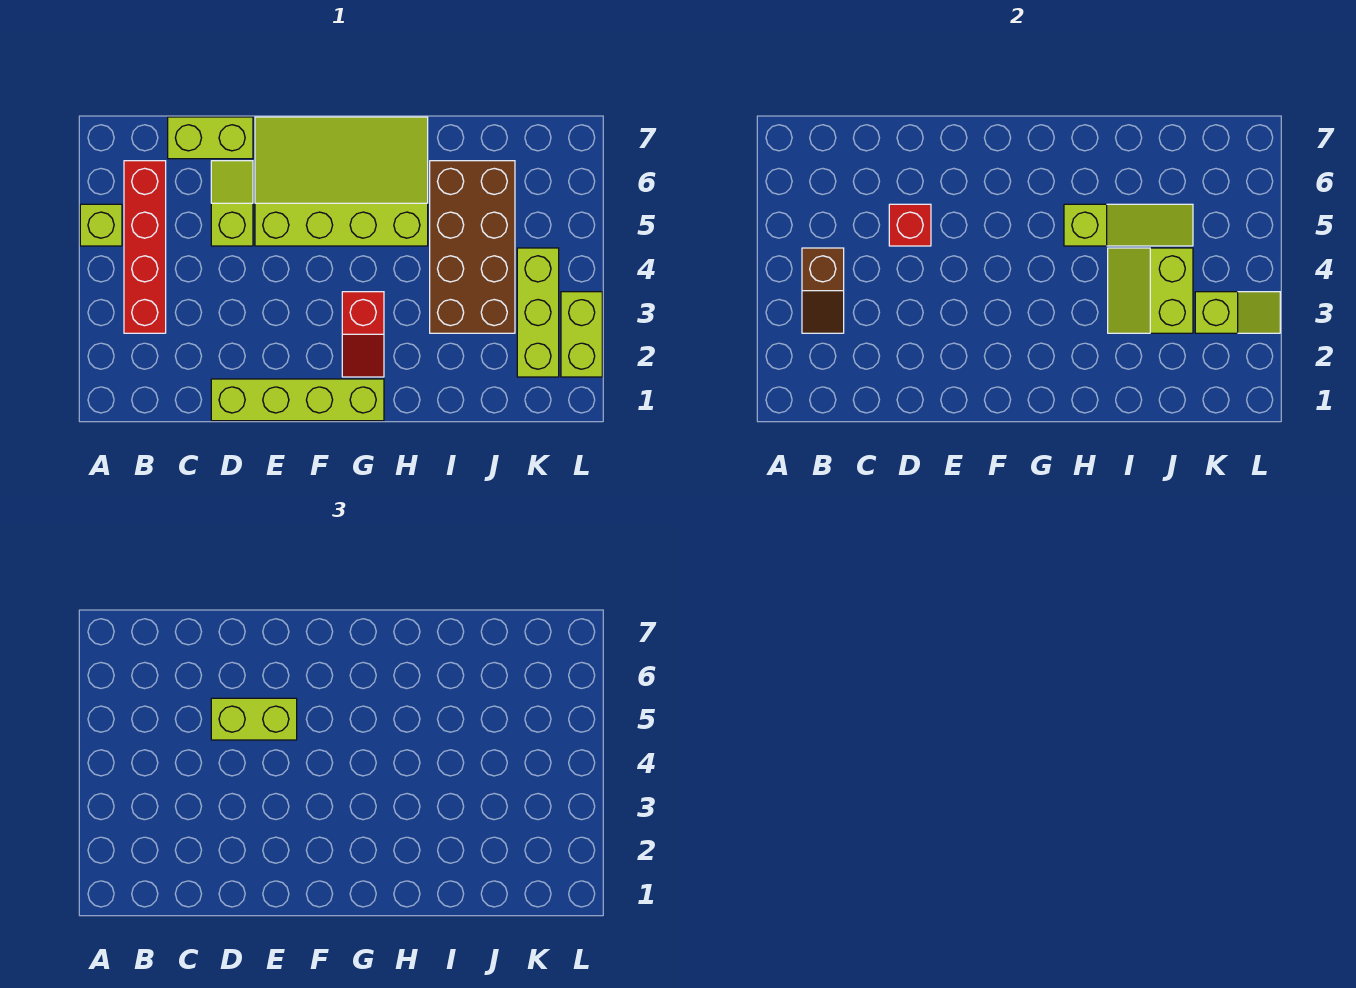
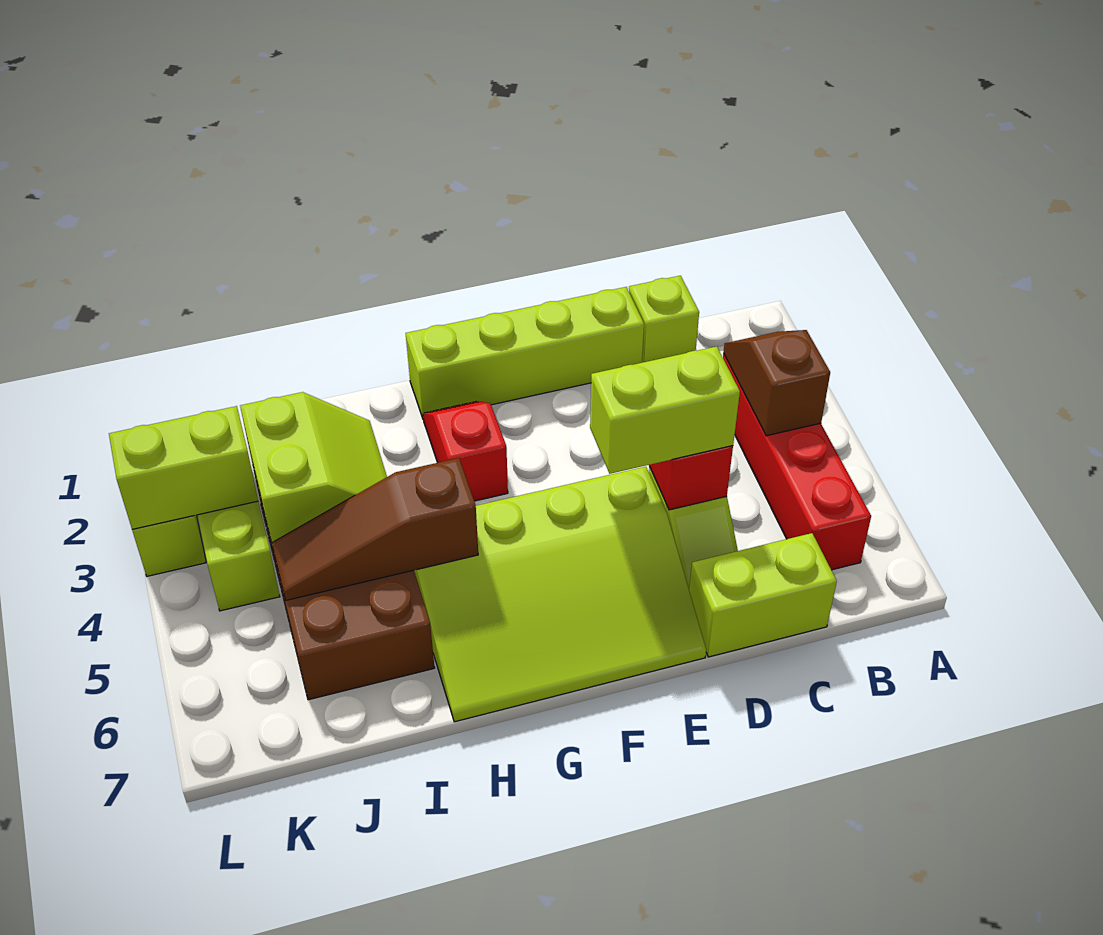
lime brick A5 level 1 -> lime brick C1 level 1
lime slope H5:J5 level 2 top H -> brown slope H5:J5 level 2 top H
lime slope K3:L3 level 2 top K -> lime brick K3:L3 level 2

